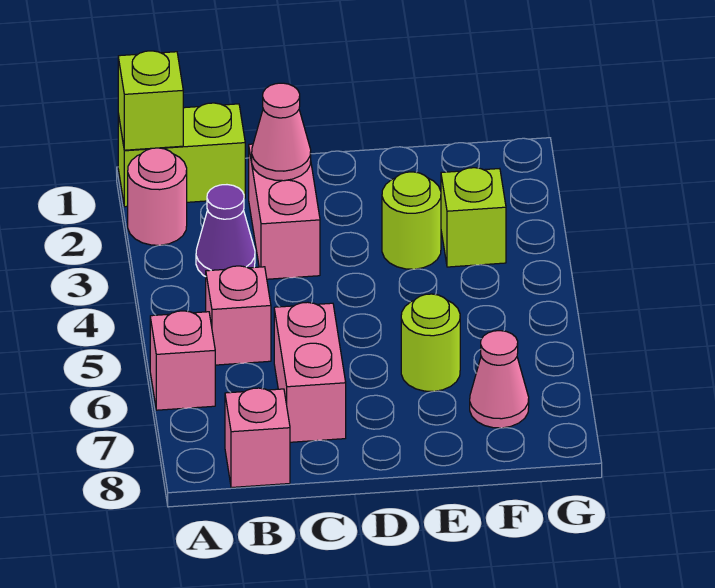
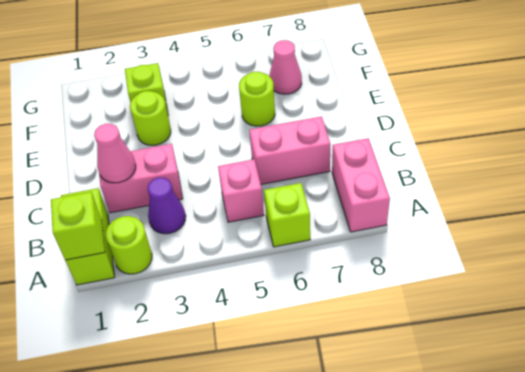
pink round brick A2 level 1 -> lime round brick A2 level 1
pink brick A6 level 1 -> lime brick A6 level 1
pink brick B8 level 1 -> pink brick A8:B8 level 1

